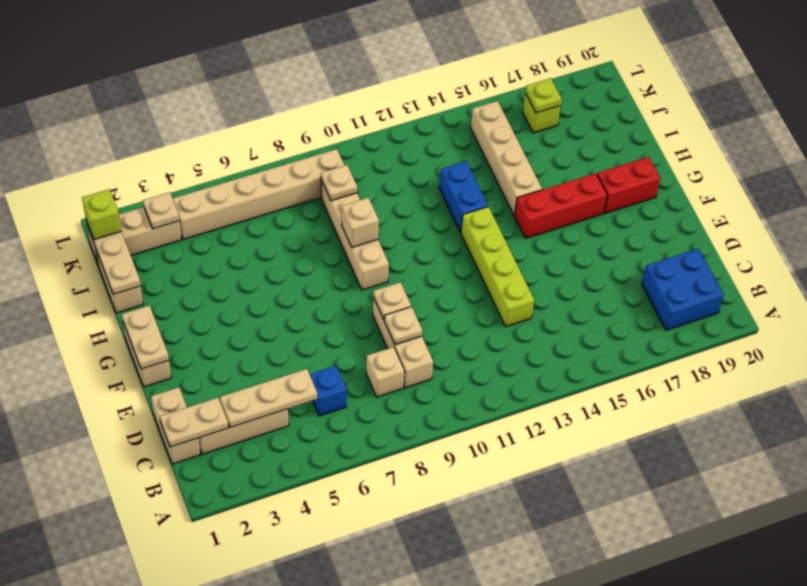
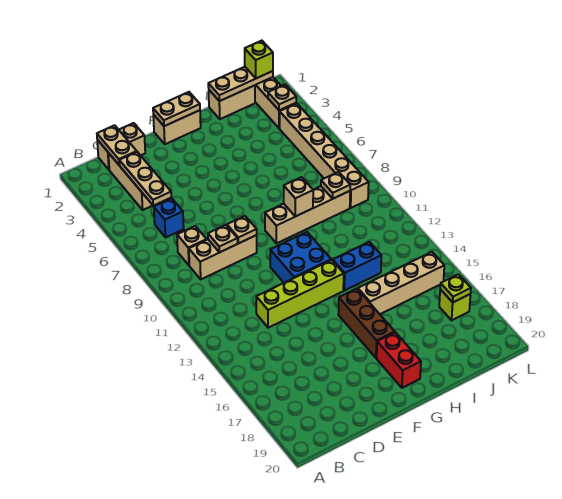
blue brick B18:C19 level 1 -> blue brick F11:G12 level 1
red brick G15:G17 level 1 -> brown brick G15:G17 level 1

